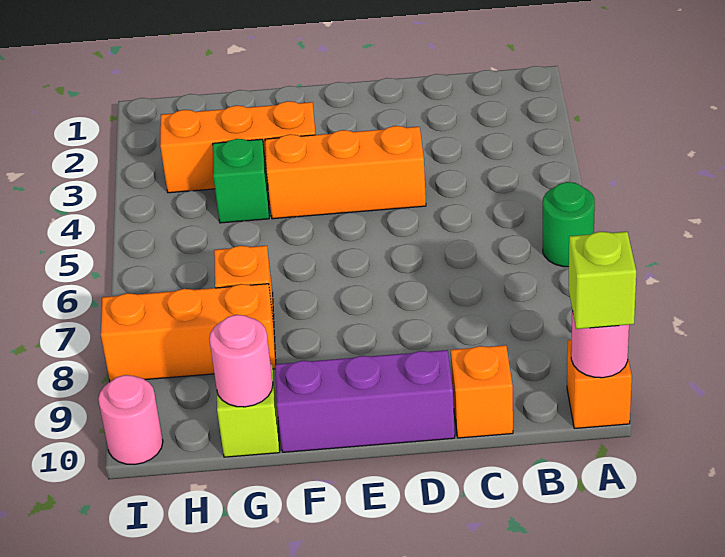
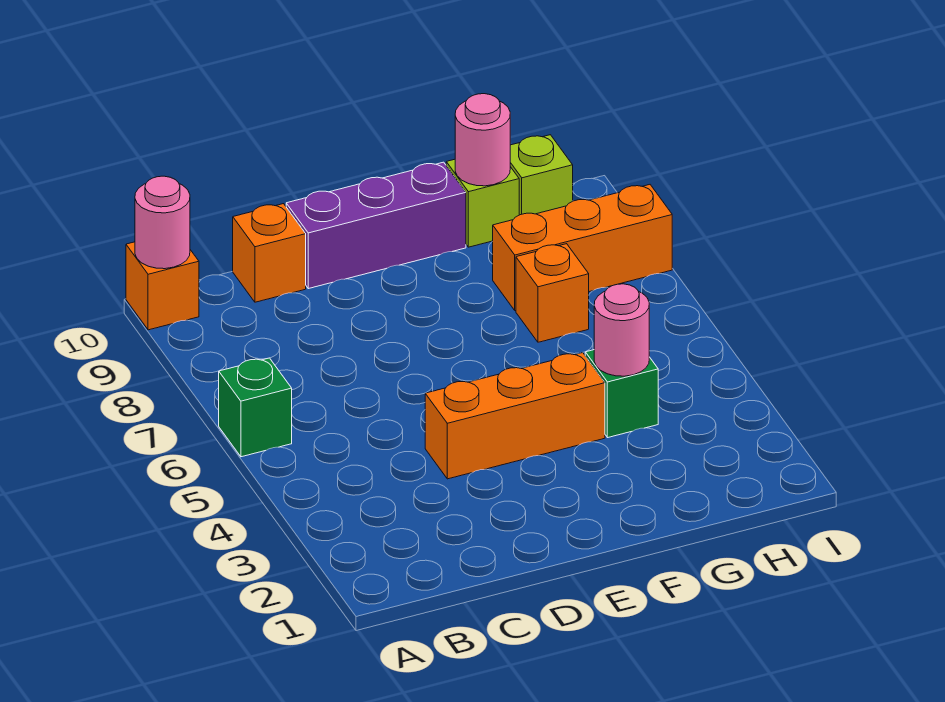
green round brick A6 level 1 -> green brick A6 level 1
lime brick A10 level 3 -> lime brick H10 level 1
orange brick F3:H3 level 1 -> none
pink round brick I10 level 1 -> pink round brick G4 level 2

